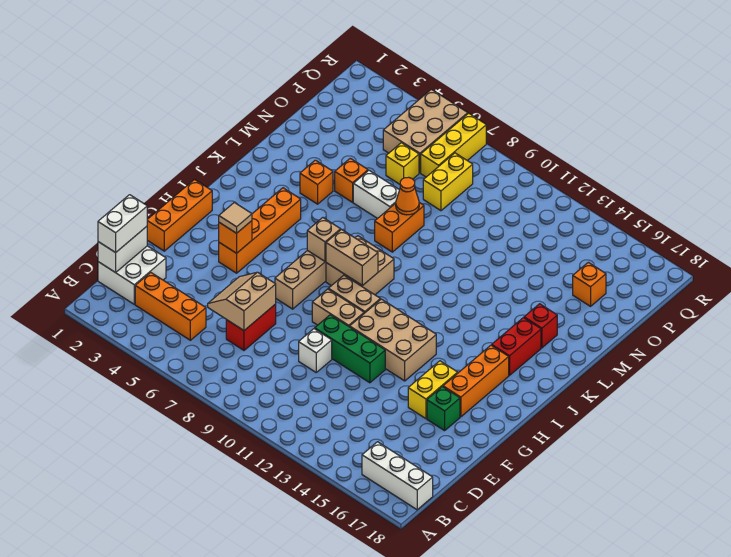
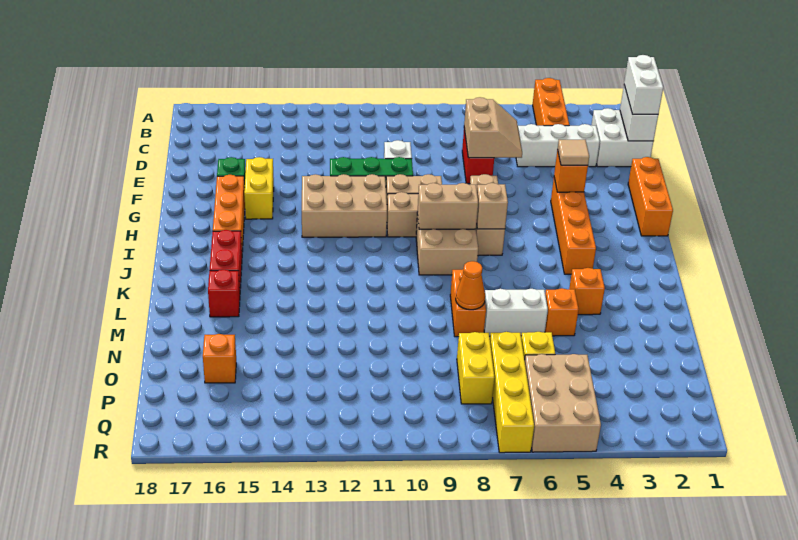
white brick B16:B18 level 1 -> white brick D3:D5 level 1
orange brick C3:C5 level 1 -> orange brick A4:C4 level 1
yellow brick P7:R7 level 1 -> yellow brick O7:R7 level 1

